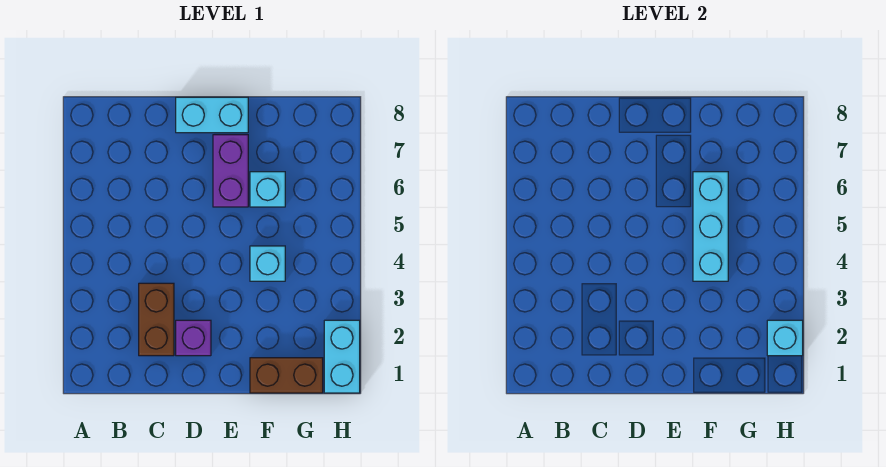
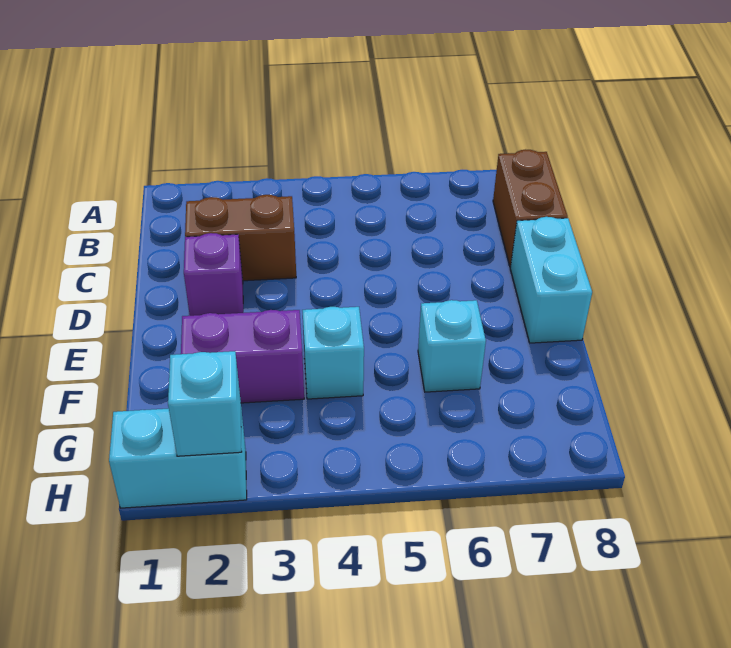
purple brick E6:E7 level 1 -> purple brick F2:F3 level 1
brown brick F1:G1 level 1 -> brown brick B8:C8 level 1
cyan brick F4:F6 level 2 -> none

